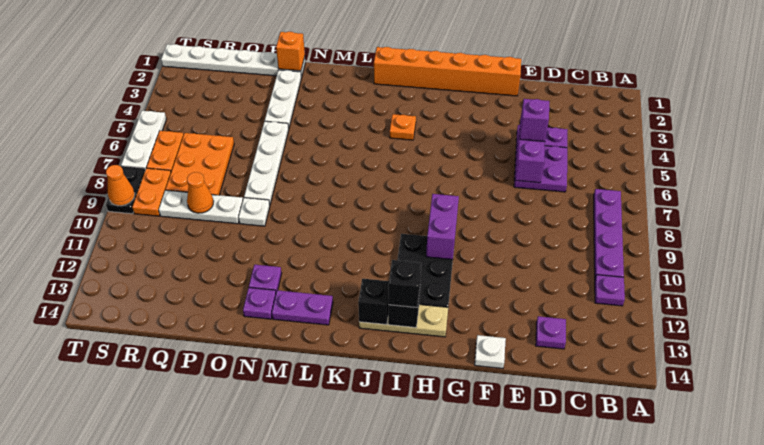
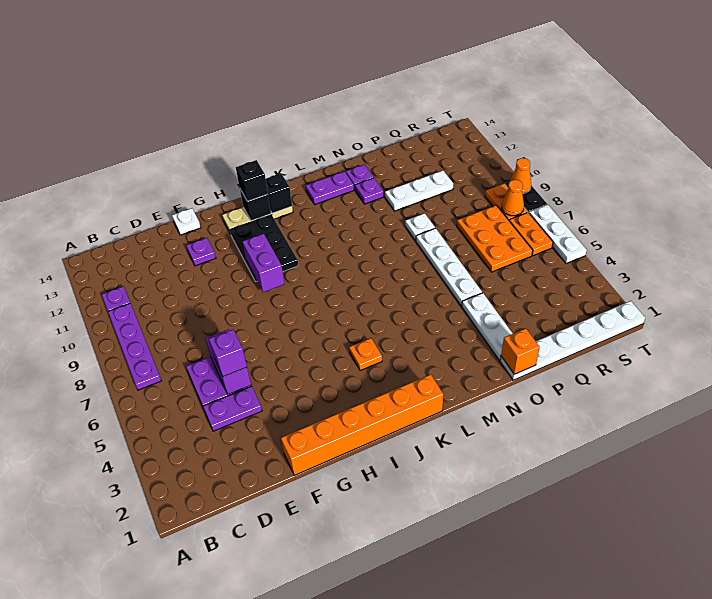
purple plate D13 level 1 -> purple plate F12 level 1
white plate P9:R9 level 1 -> white plate O11:Q11 level 1
orange cone Q9 level 2 -> orange cone S8 level 2

